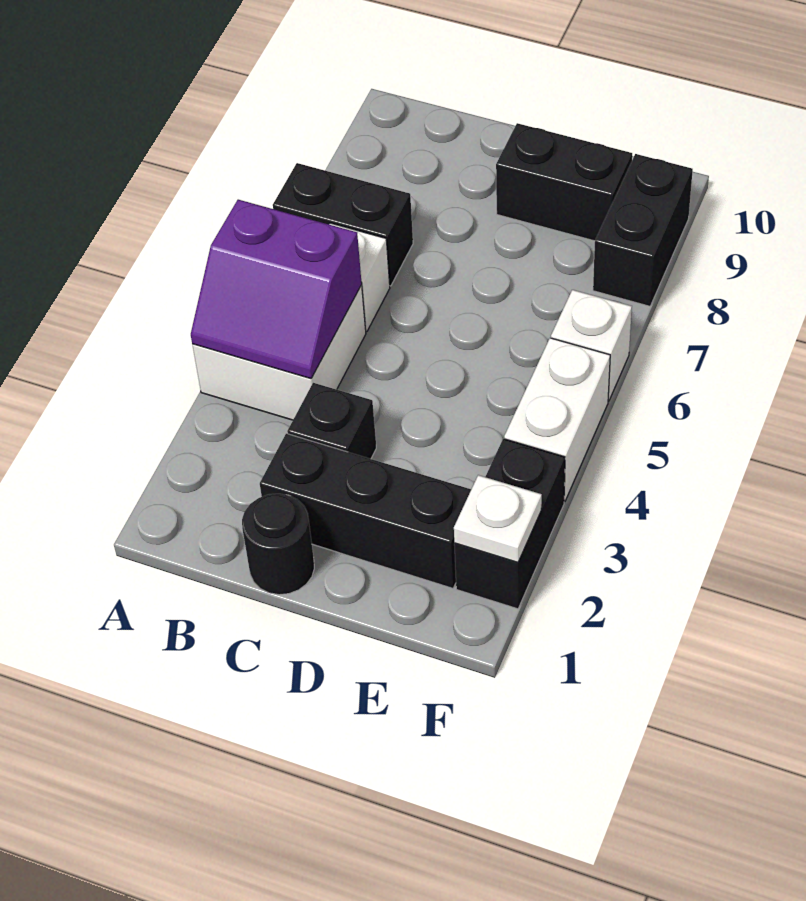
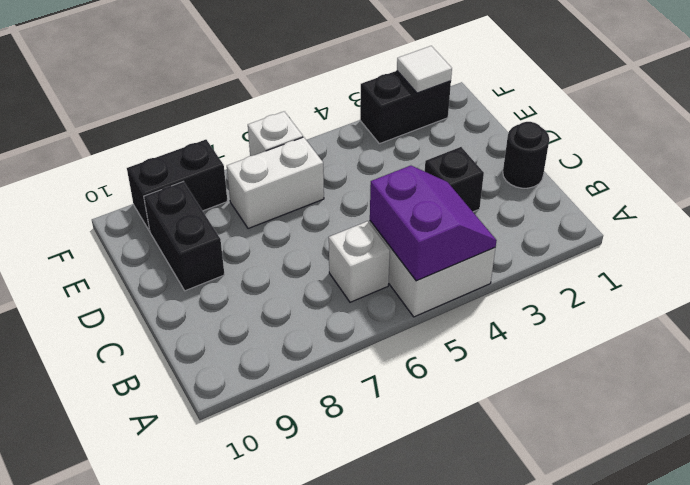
black brick A7:B7 level 1 -> none
black brick C2:E2 level 1 -> none
white plate F2 level 2 -> white tile F2 level 2
white brick F4:F5 level 1 -> white brick E6:E7 level 1

